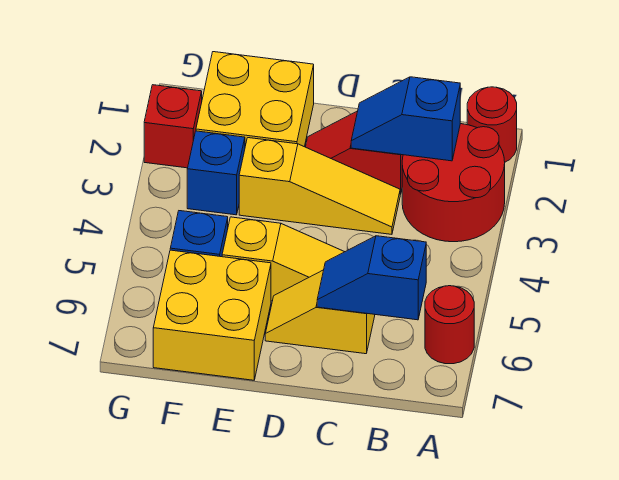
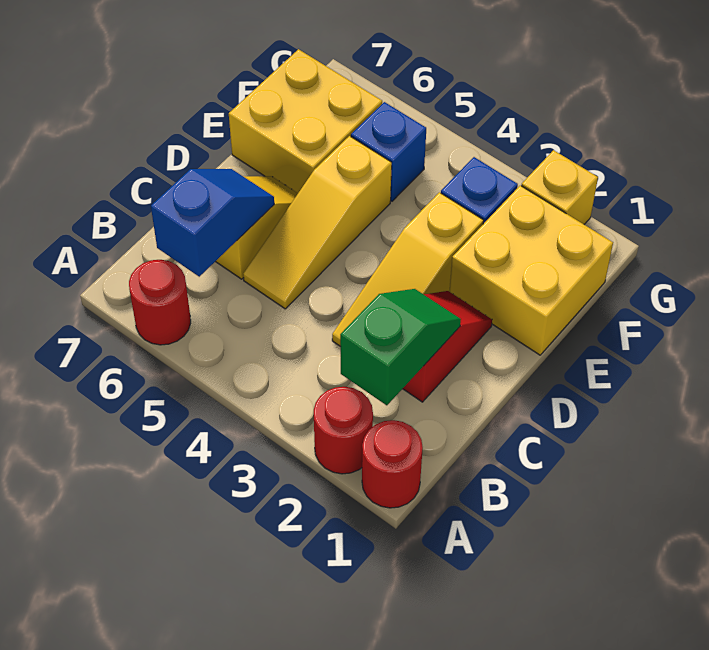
red round brick A2:B3 level 1 -> red round brick A2 level 1
blue slope B2:C2 level 2 top B -> green slope B2:C2 level 2 top B
red brick G2 level 1 -> yellow brick G2 level 1

